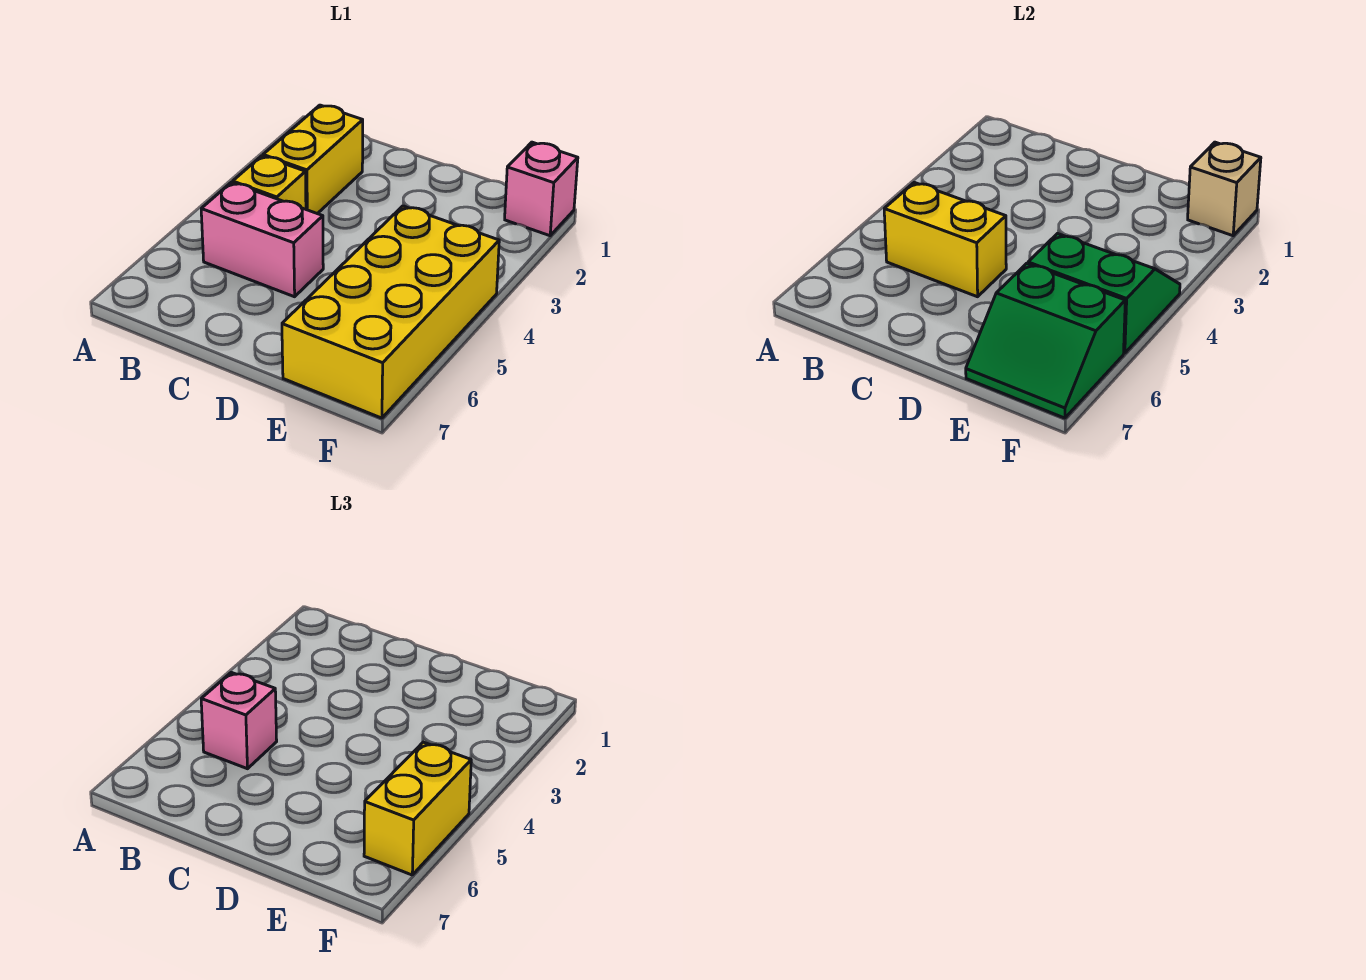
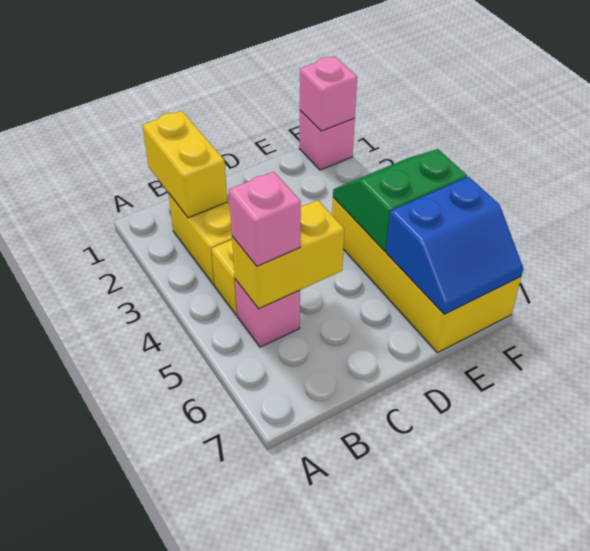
pink brick B5:C5 level 1 -> pink brick B5 level 1
green slope E6:F7 level 2 top 6 -> blue slope E6:F7 level 2 top 6
tan brick F1 level 2 -> pink brick F1 level 2
yellow brick F5:F6 level 3 -> yellow brick B1:B2 level 2

